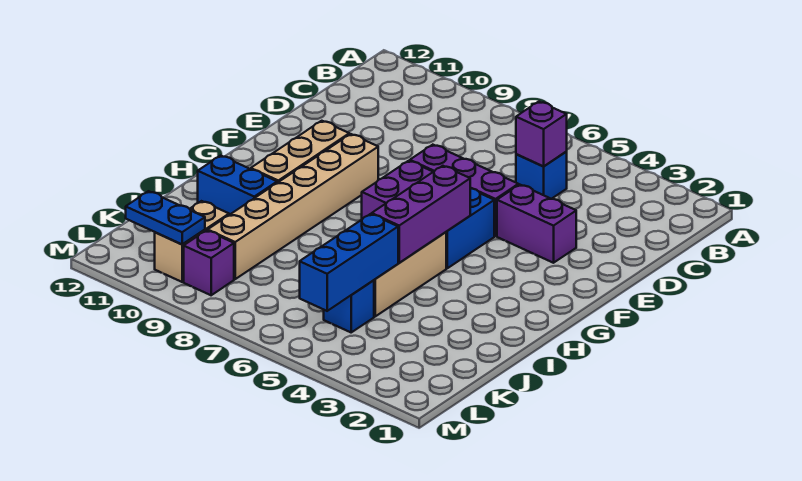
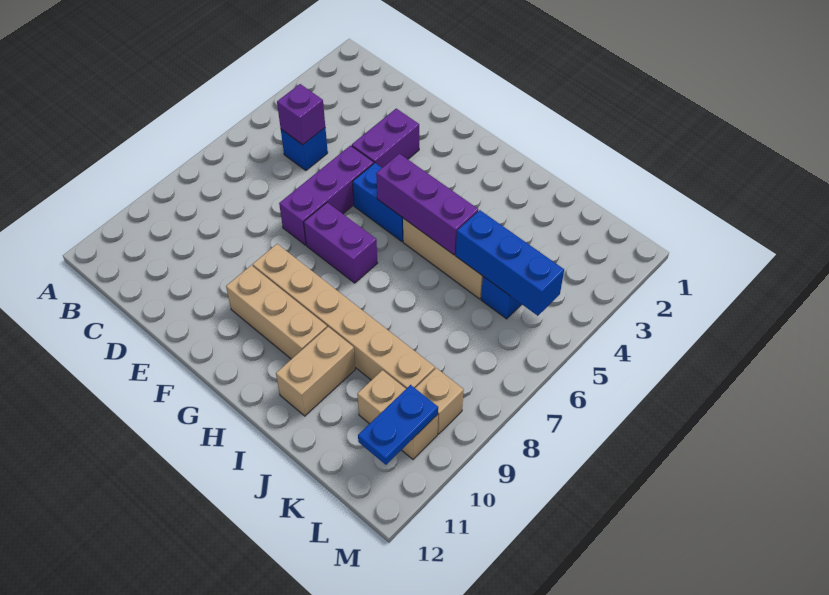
blue brick I10:I11 level 1 -> tan brick I10:I11 level 1
purple brick L9 level 1 -> tan brick L9 level 1

